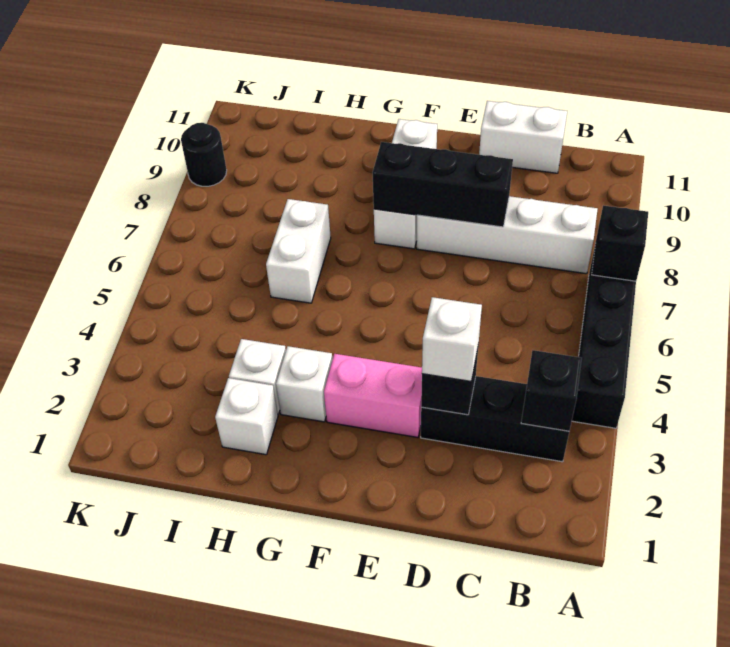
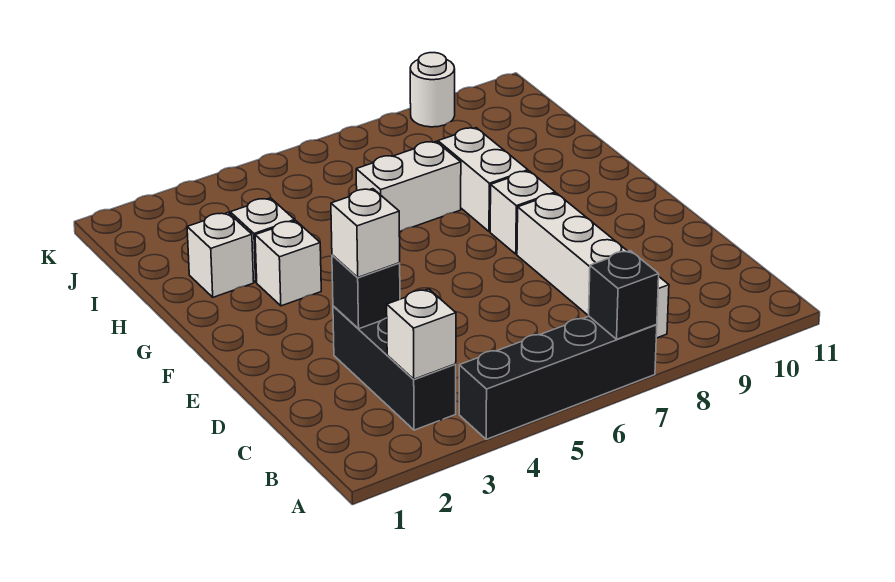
black brick B3 level 2 -> white brick B3 level 2
white brick C11:D11 level 1 -> white brick G8:H8 level 1
black brick D8:F8 level 2 -> none
pink brick E3:F3 level 1 -> none
white brick F8:F10 level 1 -> white brick F8 level 1
black round brick K9 level 1 -> white round brick K9 level 1

